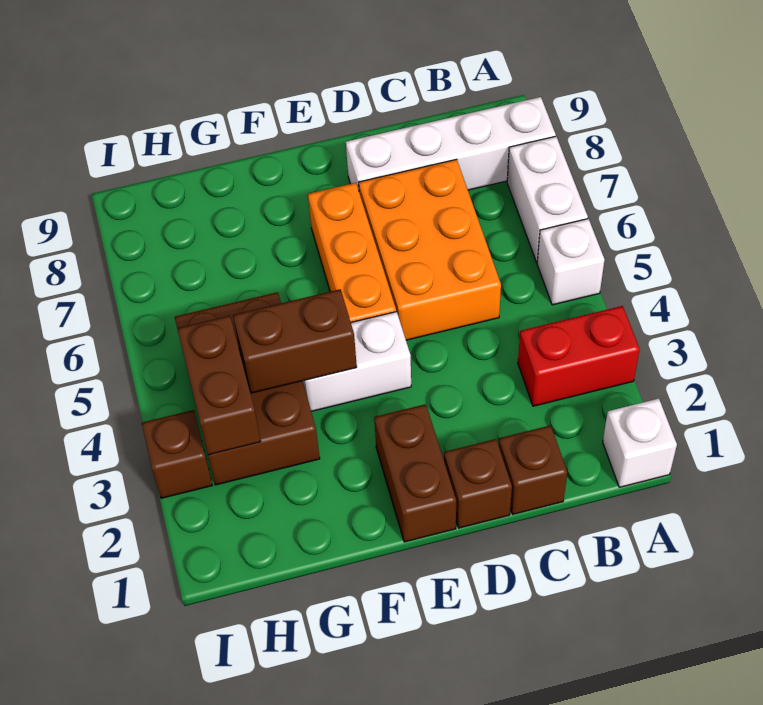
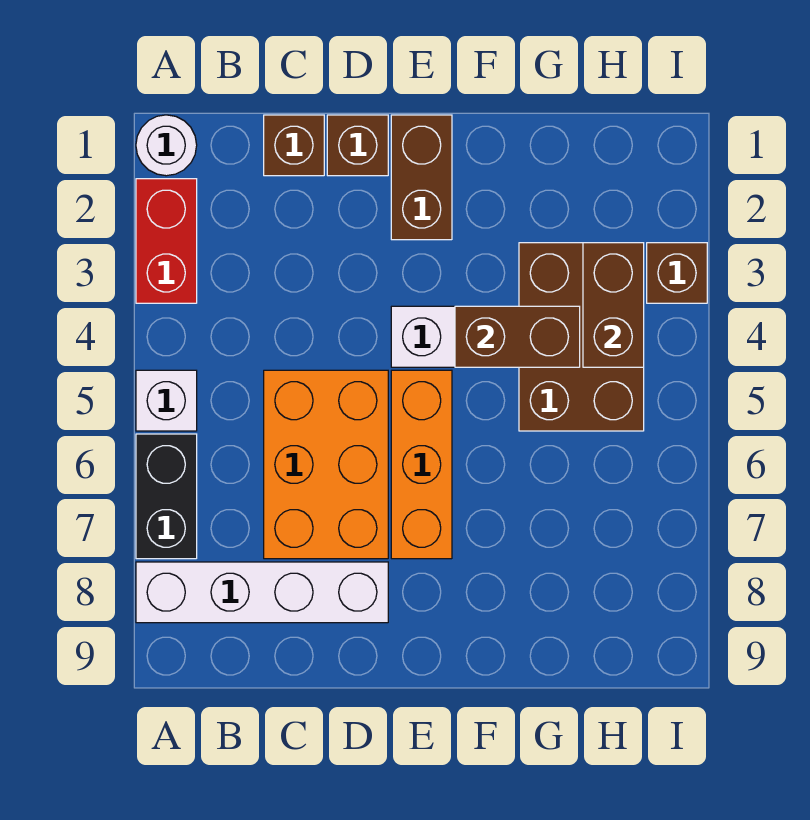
white brick A1 level 1 -> white round brick A1 level 1
red brick A3:B3 level 1 -> red brick A2:A3 level 1
white brick A6:A7 level 1 -> black brick A6:A7 level 1

